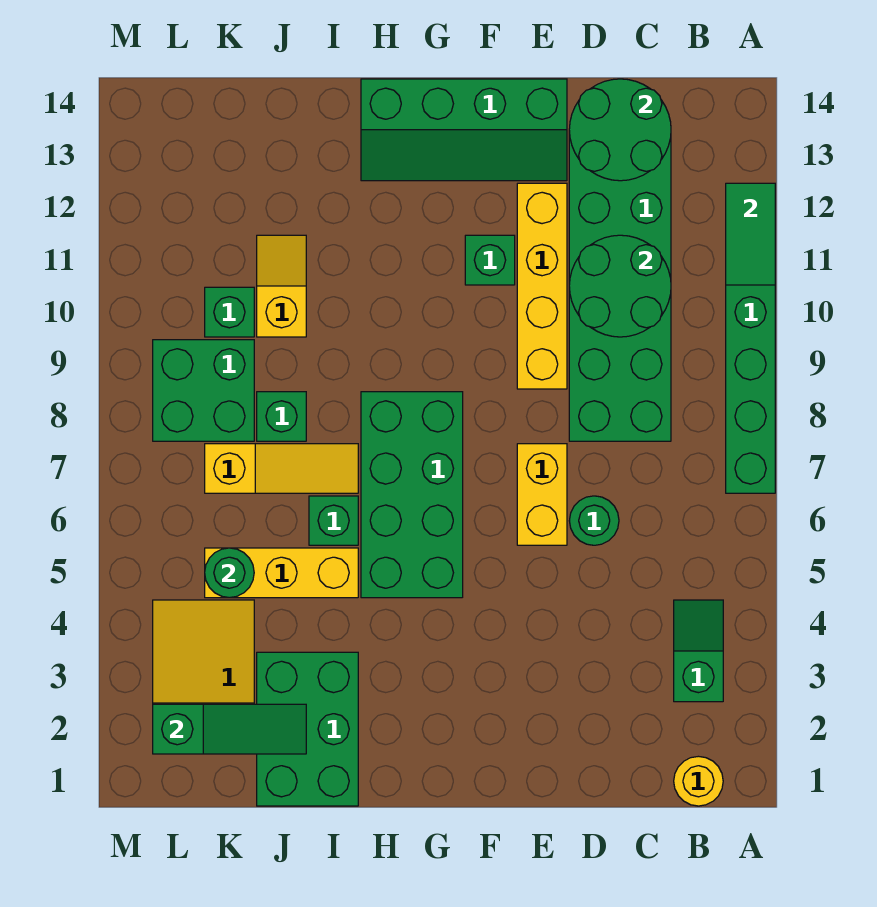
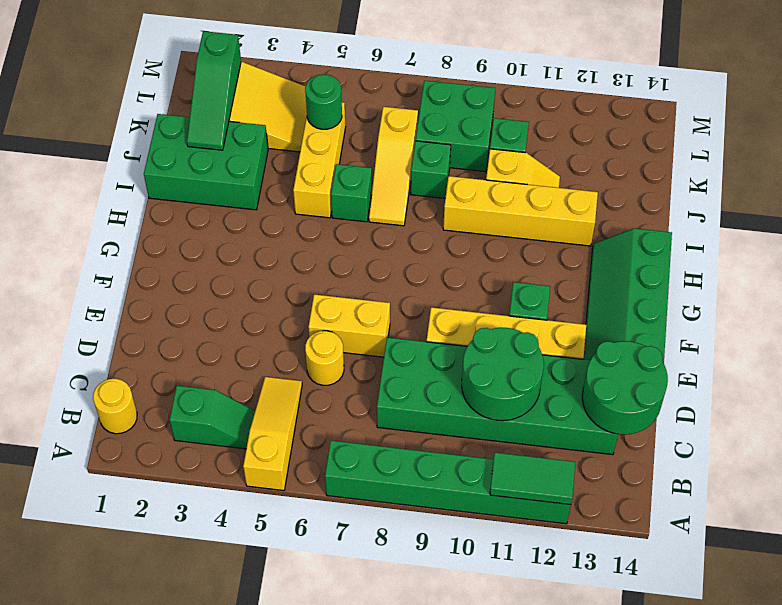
none -> yellow slope A5:C5 level 1 top A
green round brick D6 level 1 -> yellow round brick D6 level 1
green brick G5:H8 level 1 -> none
none -> yellow brick I9:I12 level 1

